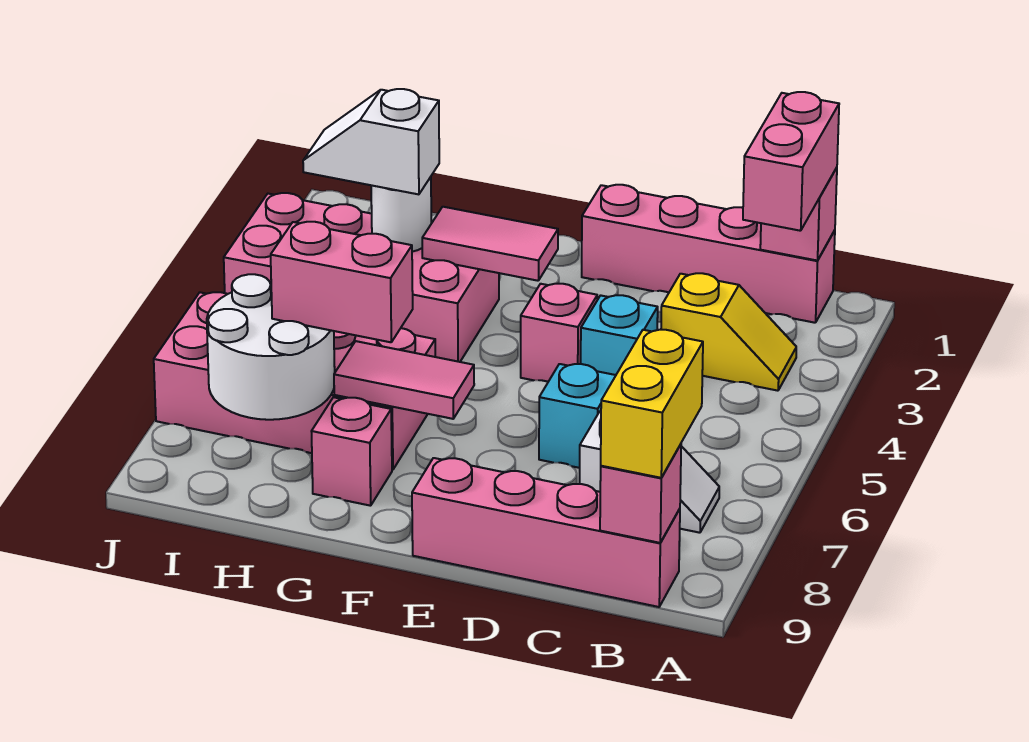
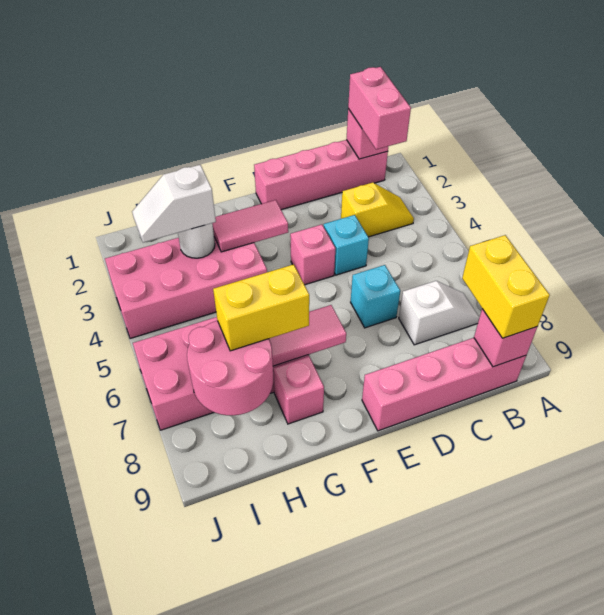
pink brick G7:H7 level 3 -> yellow brick G7:H7 level 3
white round brick H7:I8 level 2 -> pink round brick H7:I8 level 2

